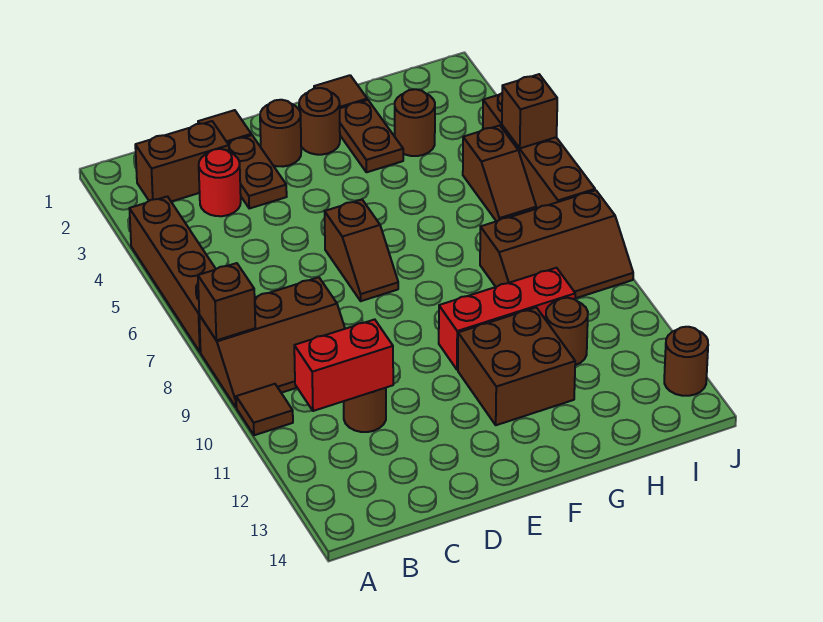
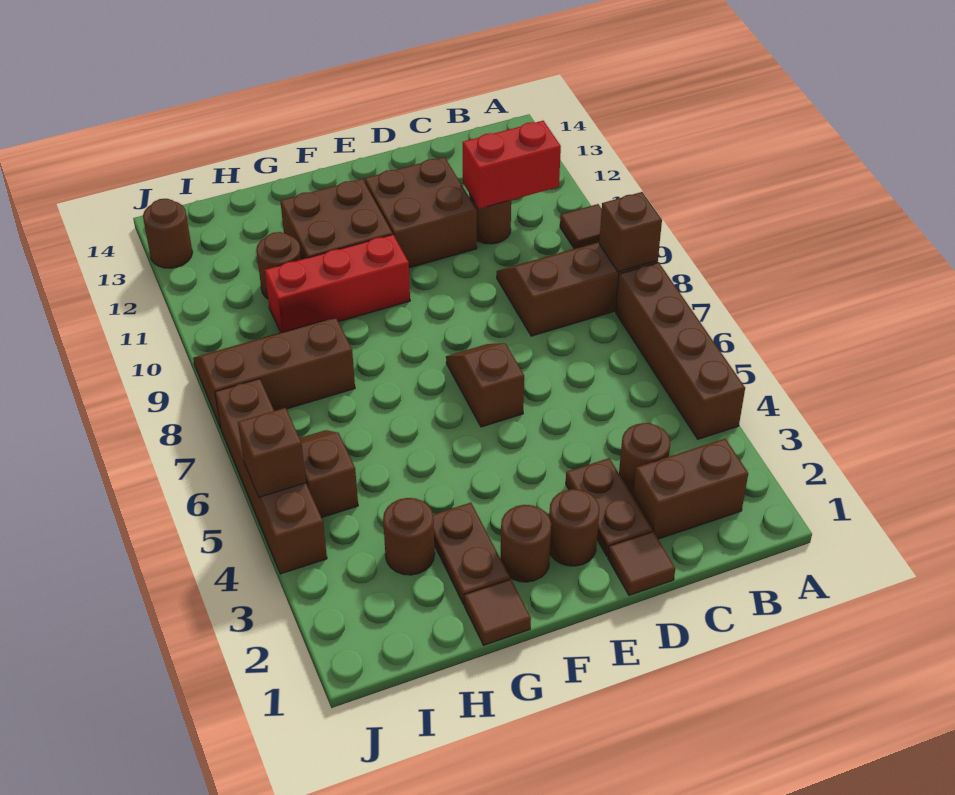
red round brick C3 level 1 -> brown round brick C3 level 1
none -> brown brick D11:E12 level 1

